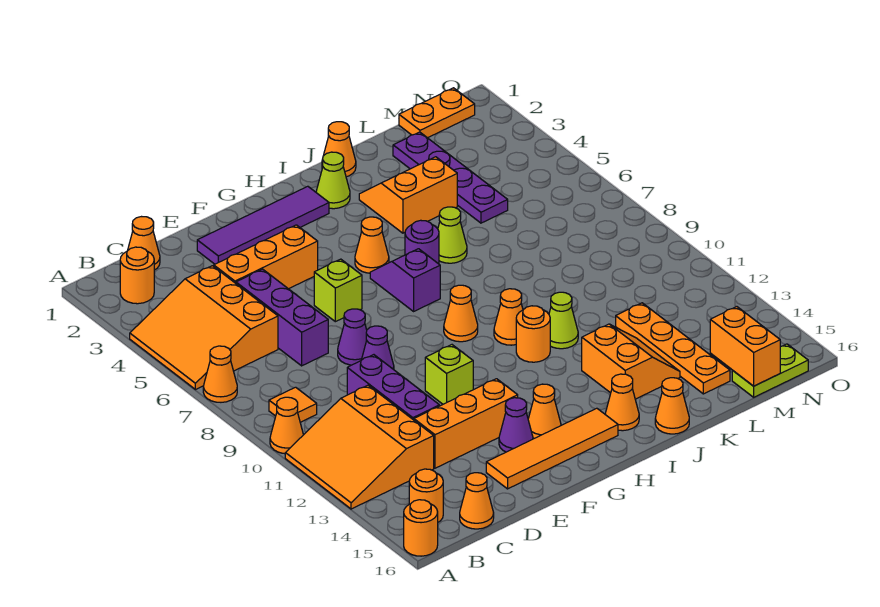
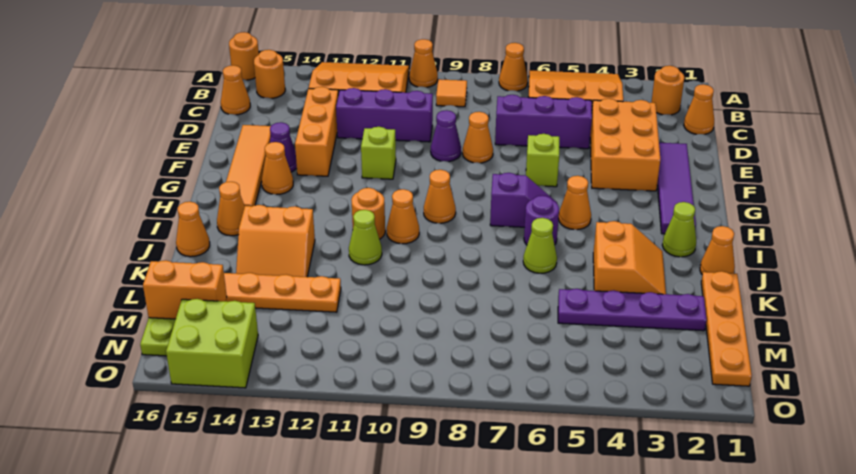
orange brick D4:F4 level 1 -> orange brick D3:F4 level 1
purple cone E8 level 1 -> orange cone E8 level 1
orange plate M1:N1 level 1 -> orange plate K1:N1 level 1
none -> lime brick N14:O15 level 1

